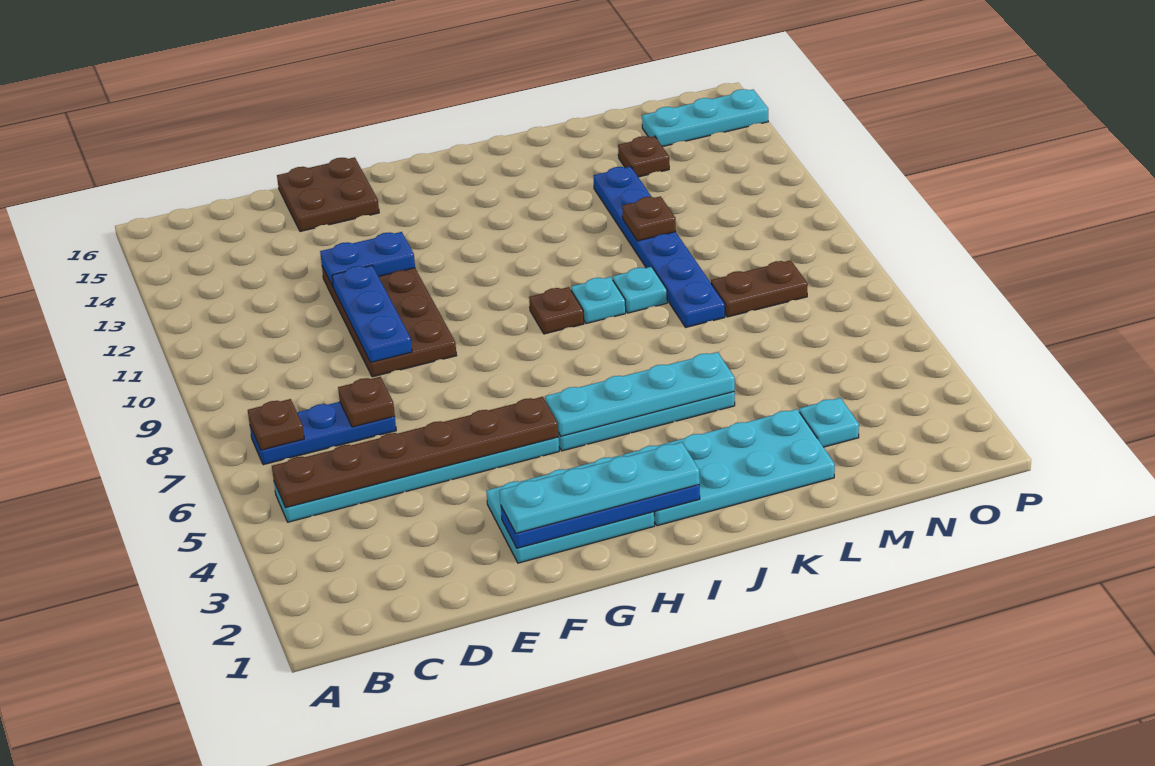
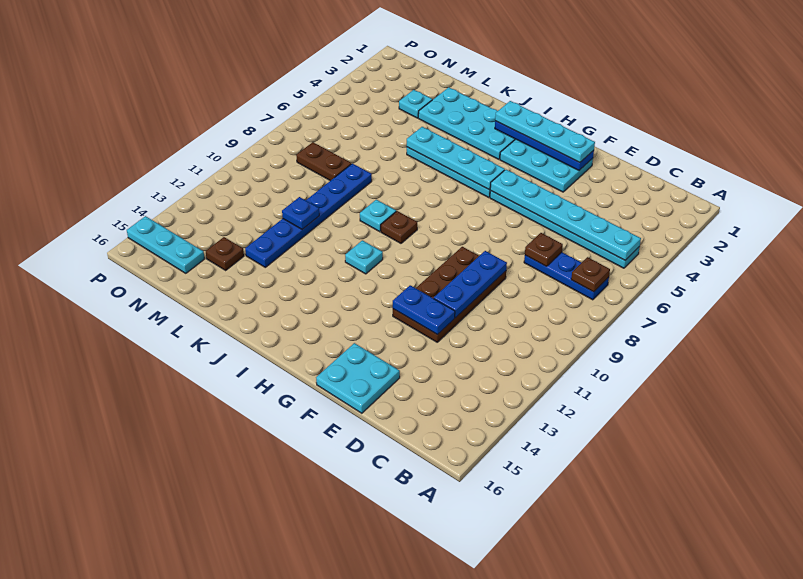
brown plate B5:G5 level 2 -> cyan plate B5:G5 level 2
brown plate E15:F16 level 1 -> cyan plate E15:F16 level 1
cyan plate K9 level 1 -> cyan plate I11 level 1
brown plate L11 level 2 -> blue plate L11 level 2

